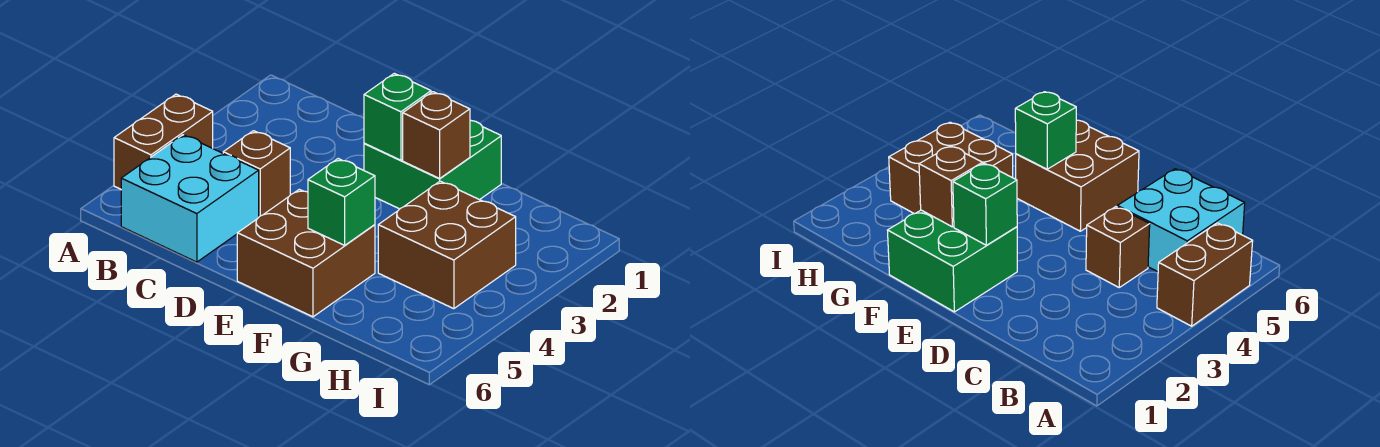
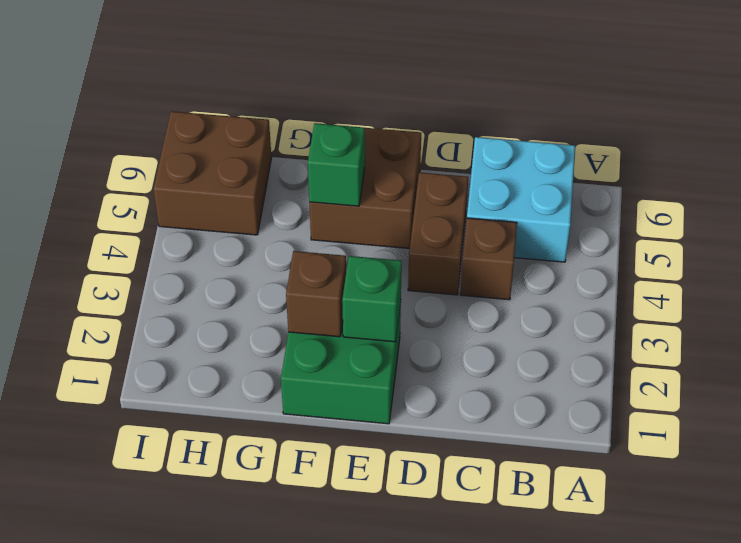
brown brick A4:A5 level 1 -> brown brick D4:D5 level 1
brown brick G3:H4 level 1 -> brown brick H5:I6 level 1

